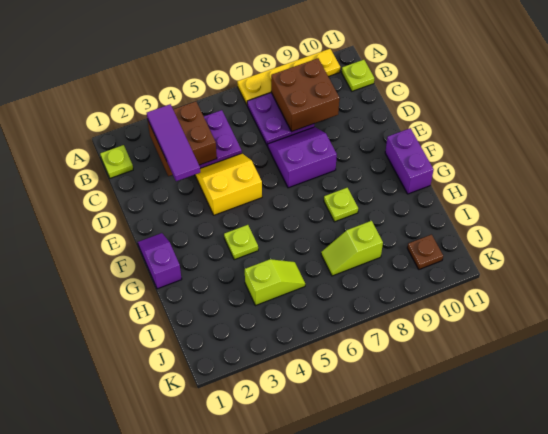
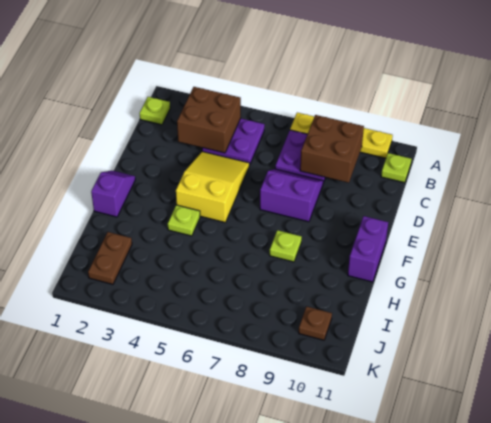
purple tile B3:D3 level 3 -> none
yellow slope D4:E5 level 1 top E -> yellow slope D4:F5 level 1 top F
none -> brown plate I2:J2 level 1
lime slope I4:I5 level 1 top 4 -> none
lime slope I7:I8 level 1 top 8 -> none

